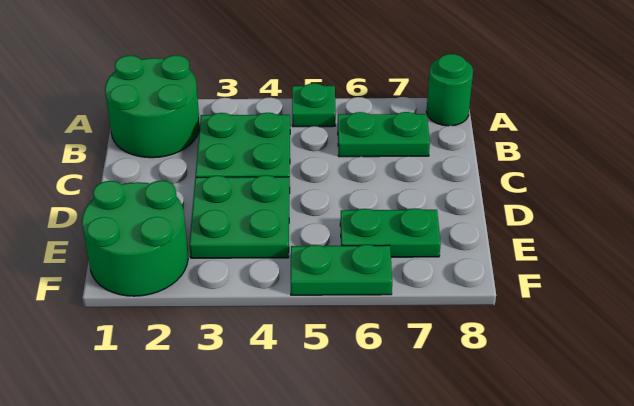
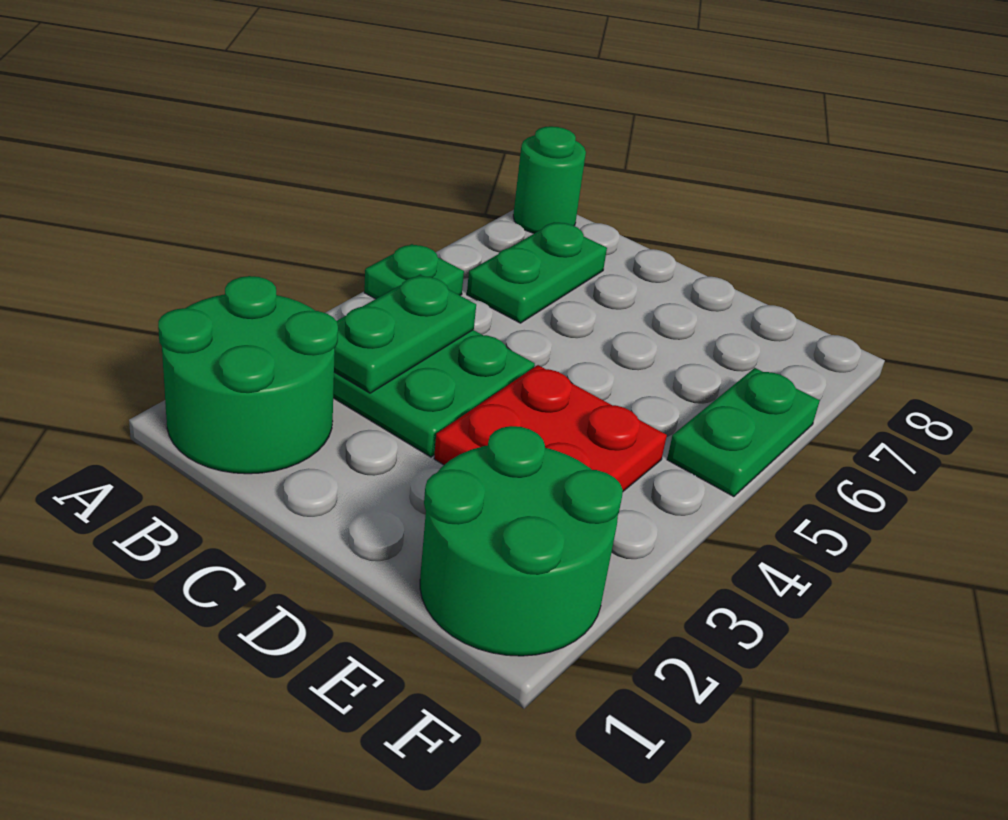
green plate D3:E4 level 1 -> red plate D3:E4 level 1
green plate E6:E7 level 1 -> green plate B3:B4 level 2

